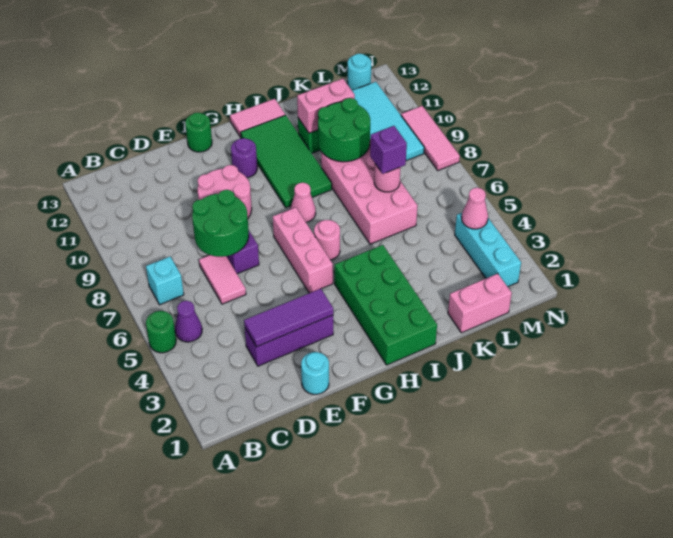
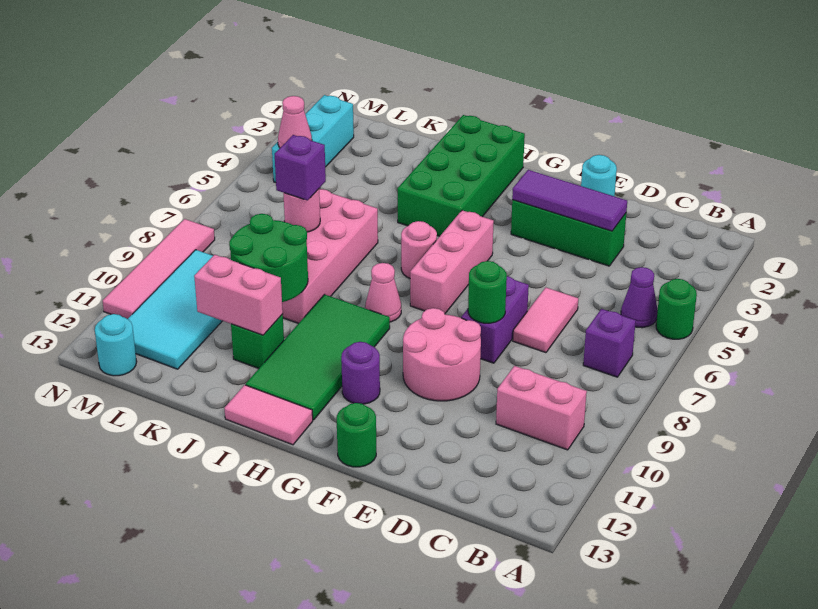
cyan brick B7 level 1 -> purple brick B7 level 1
purple brick D3:F3 level 1 -> green brick D3:F3 level 1
green round brick D7:E8 level 2 -> green round brick E8 level 2
pink brick K1:L1 level 1 -> pink brick B10:C10 level 1
pink tile N8:N10 level 1 -> pink tile N8:N11 level 1

